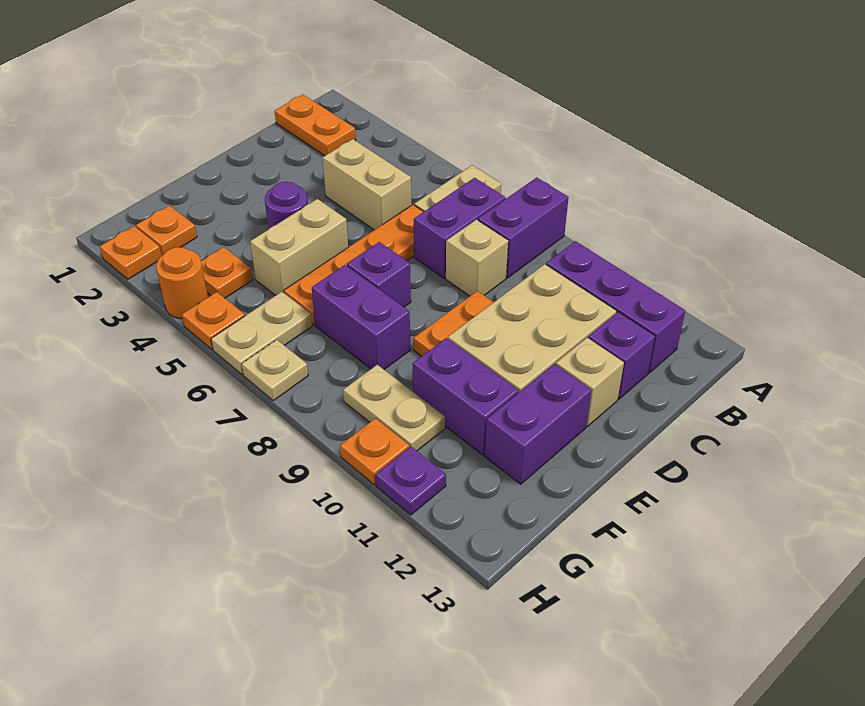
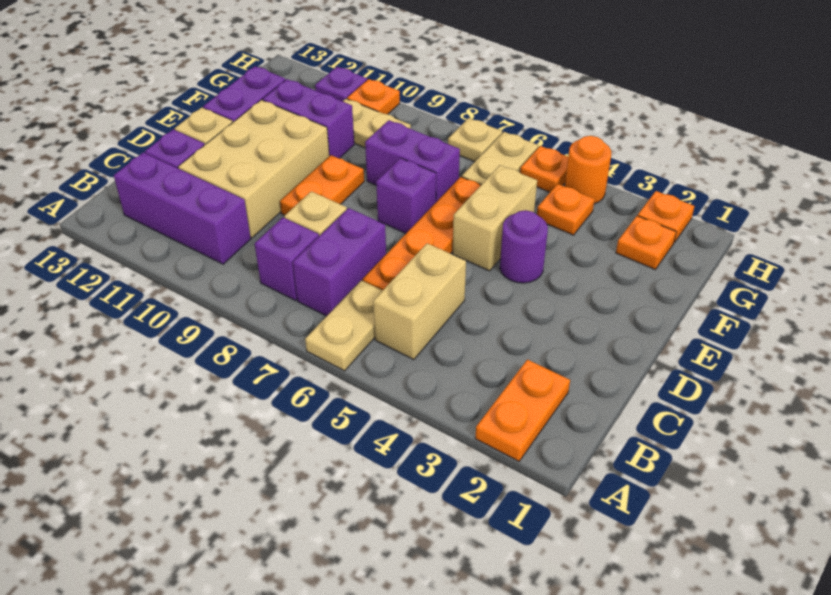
purple brick A8:B8 level 1 -> purple brick B8 level 1
orange plate B1:B2 level 1 -> orange plate A2:B2 level 1
tan brick C4:C5 level 1 -> tan brick B5:C5 level 1

